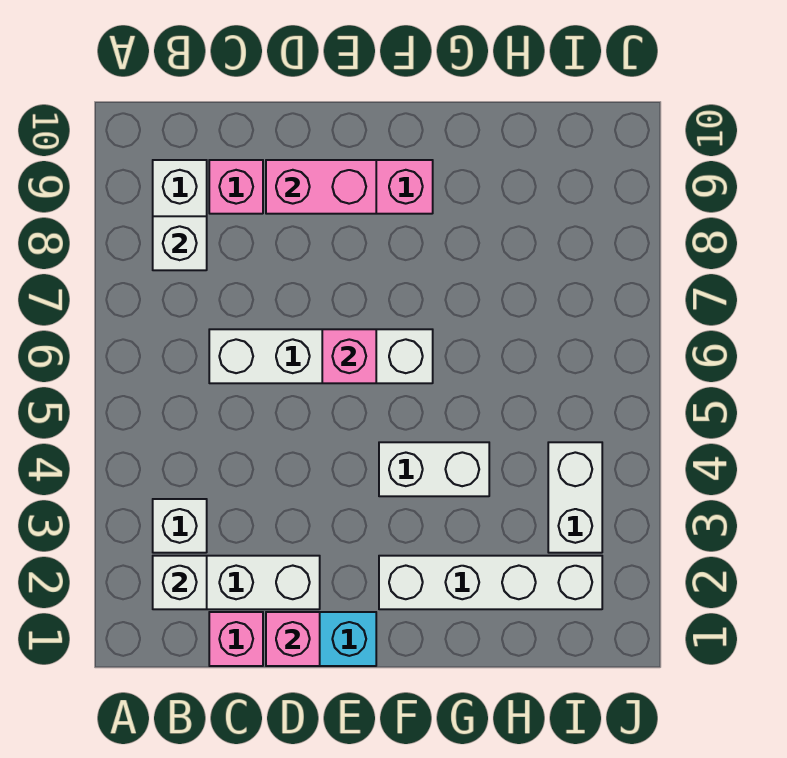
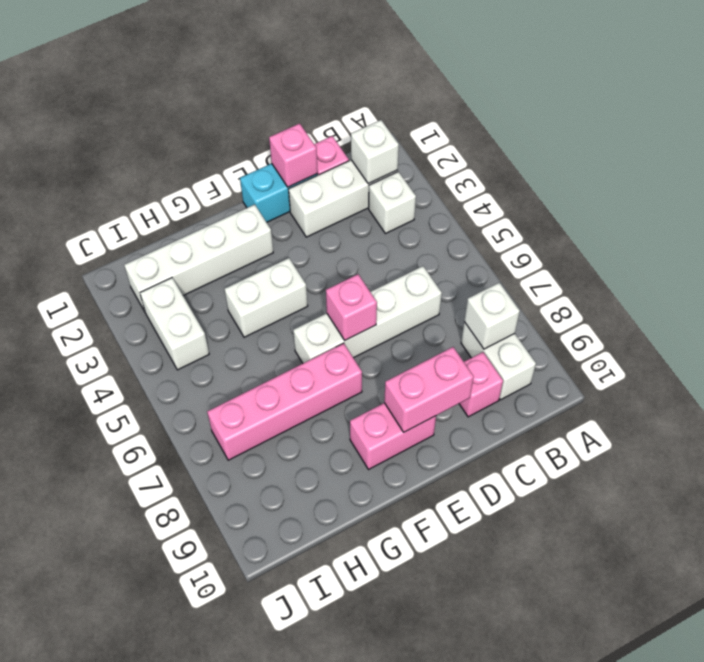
none -> pink brick F7:I7 level 1

